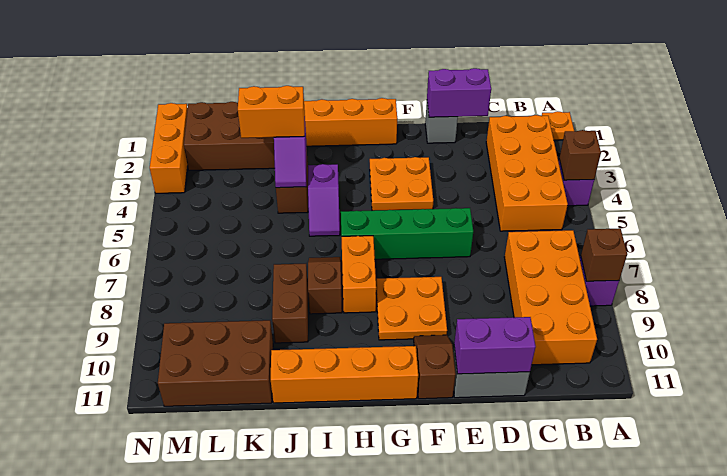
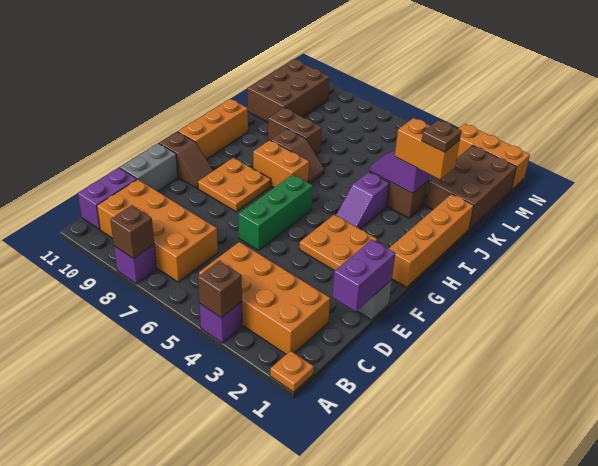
purple brick D11:E11 level 2 -> purple brick B11:C11 level 1
green brick E6:H6 level 1 -> green brick E6:G6 level 1
orange brick G11:J11 level 1 -> orange brick G11:I11 level 1
purple slope I4:I5 level 1 top 4 -> purple slope H4:I4 level 1 top I
none -> brown plate J2 level 4
orange brick J3:K3 level 3 -> orange brick J2:J3 level 3

